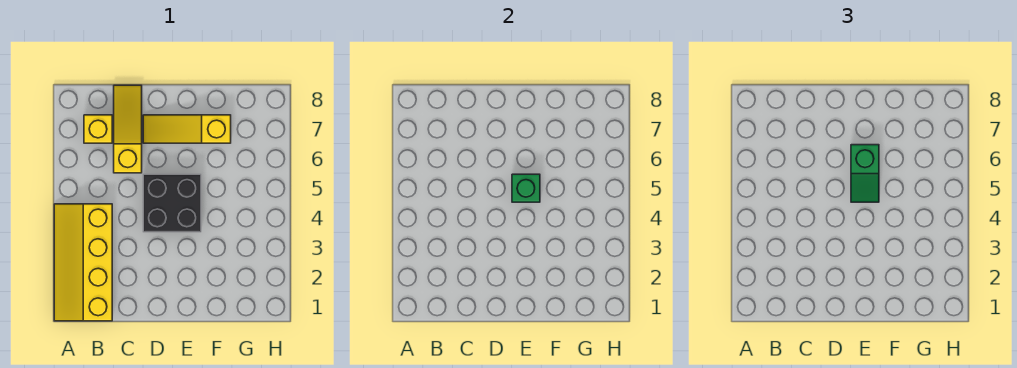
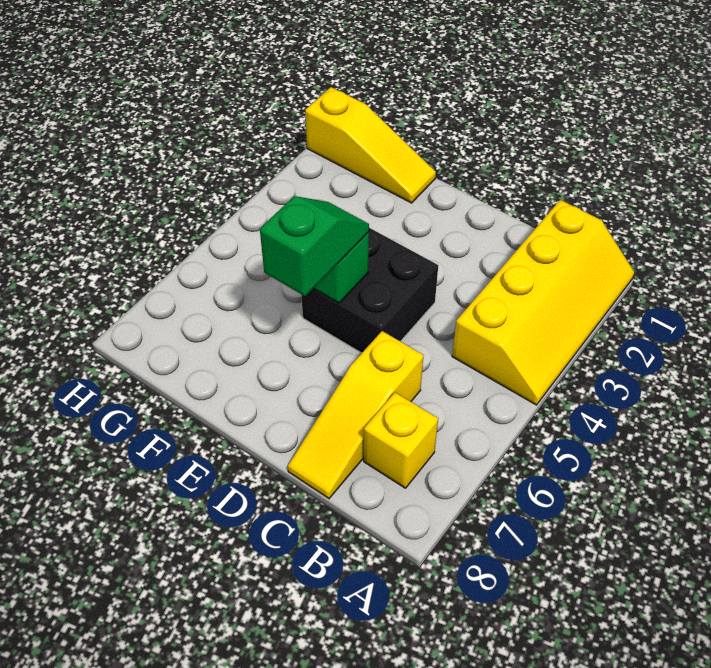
yellow slope D7:F7 level 1 top F -> yellow slope F1:H1 level 1 top H

